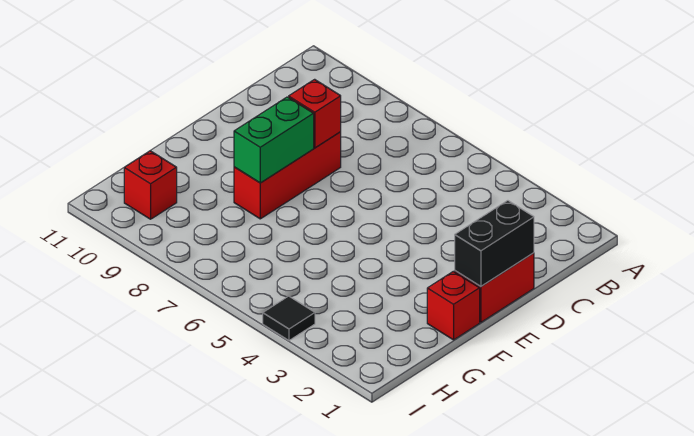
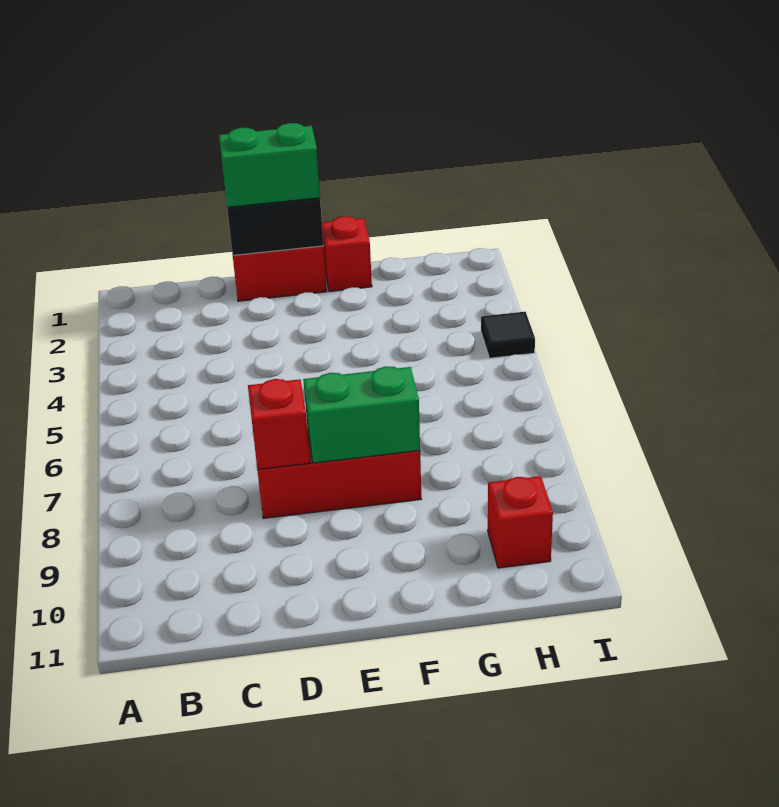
none -> green brick D1:E1 level 3

